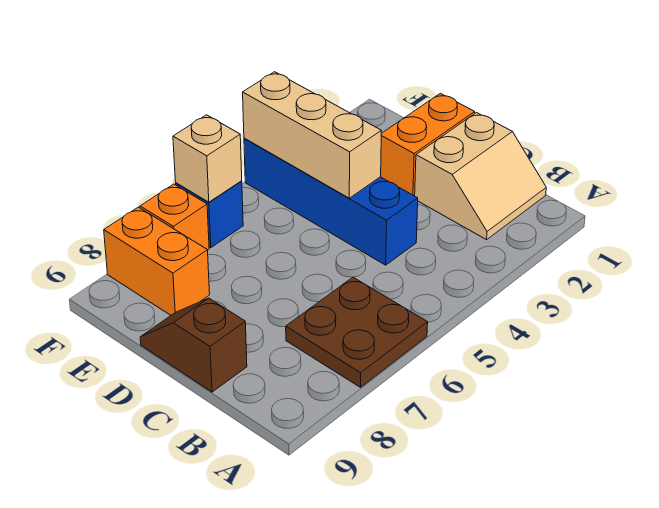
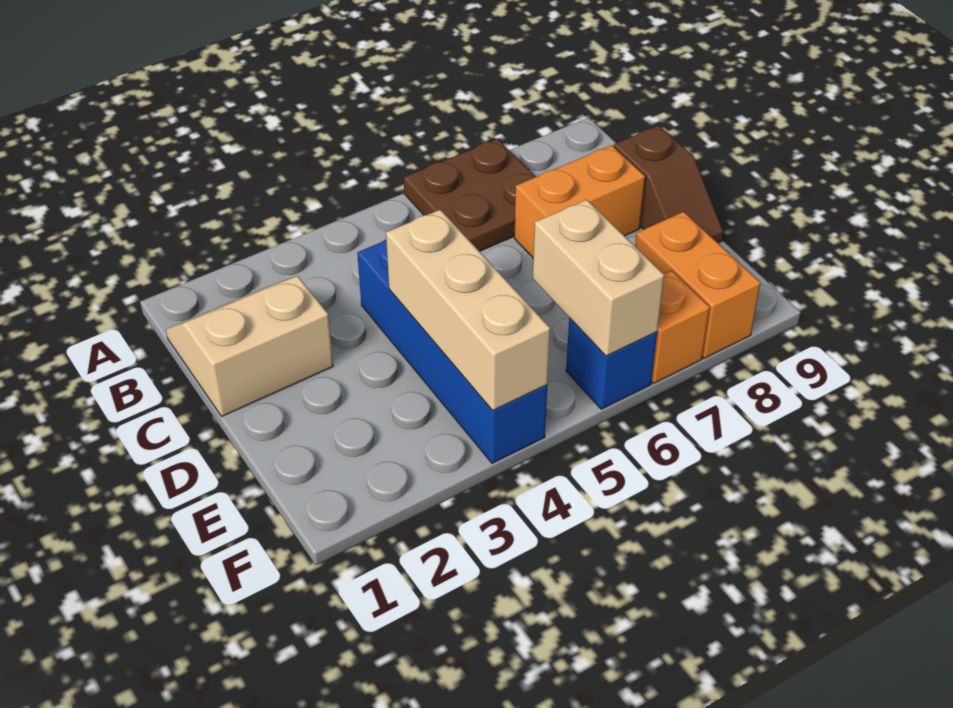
orange brick D1:D2 level 1 -> orange brick C7:C8 level 1
tan brick F6 level 2 -> tan brick E6:F6 level 2

